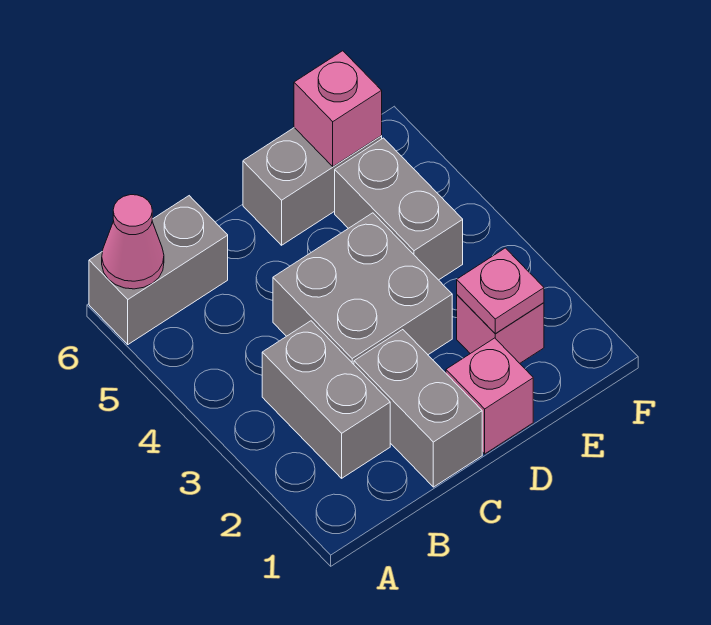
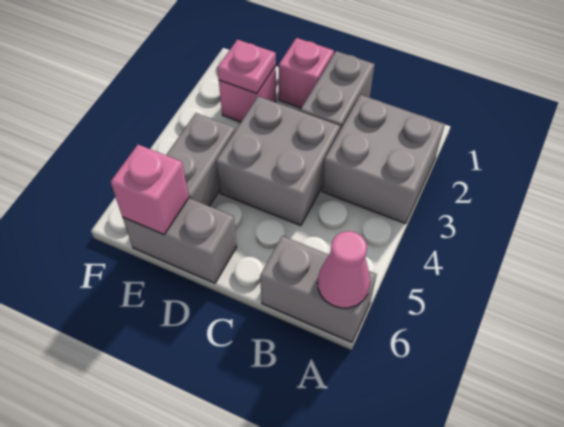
grey brick B2:B3 level 1 -> grey brick A2:B3 level 1

